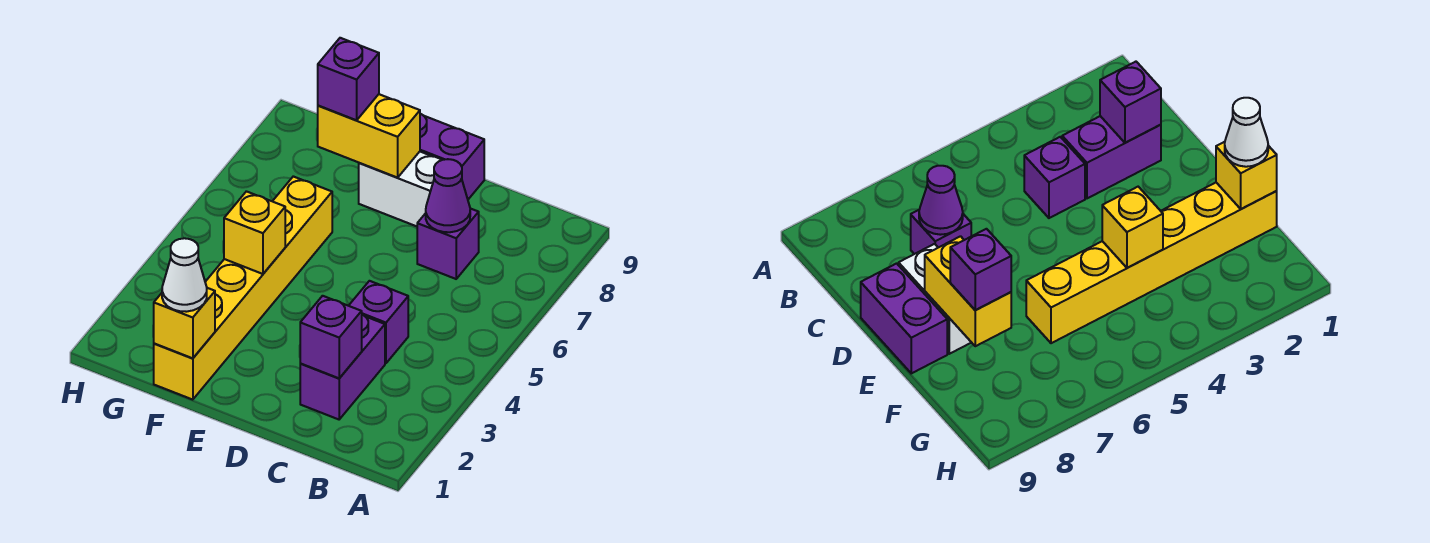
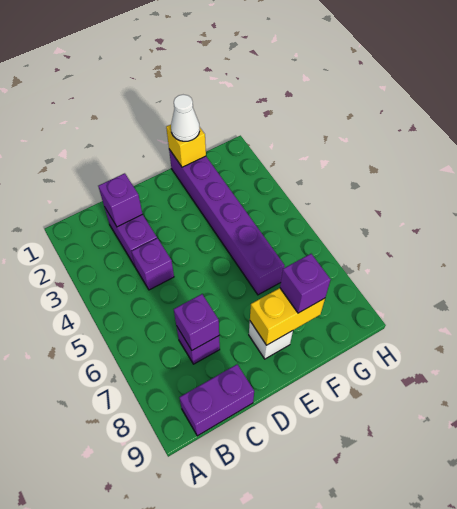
purple cone C7 level 2 -> purple brick C7 level 2
white brick D8:E8 level 1 -> white brick E8 level 1
purple brick D9:E9 level 1 -> purple brick B9:C9 level 1
yellow brick F1:F6 level 1 -> purple brick F1:F6 level 1
yellow brick F4 level 2 -> none

